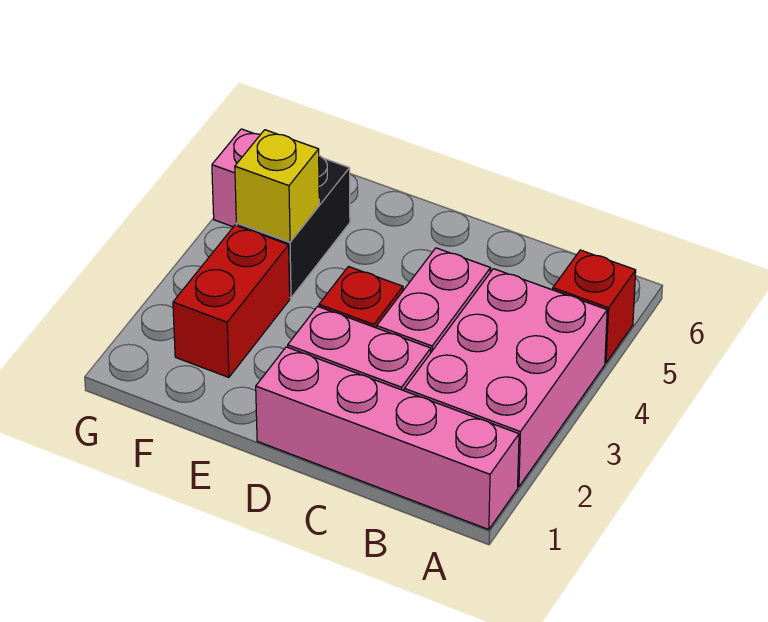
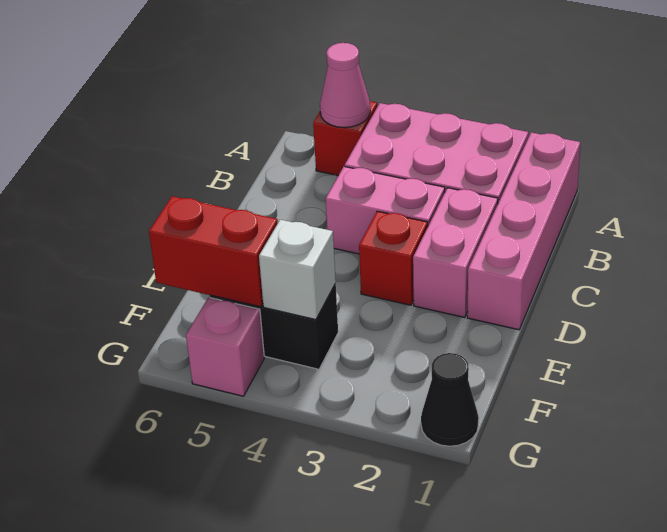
none -> pink cone A5 level 2
red brick F2:F3 level 1 -> red brick F5:F6 level 2
yellow brick F4 level 2 -> white brick F4 level 2
none -> black cone G1 level 1

